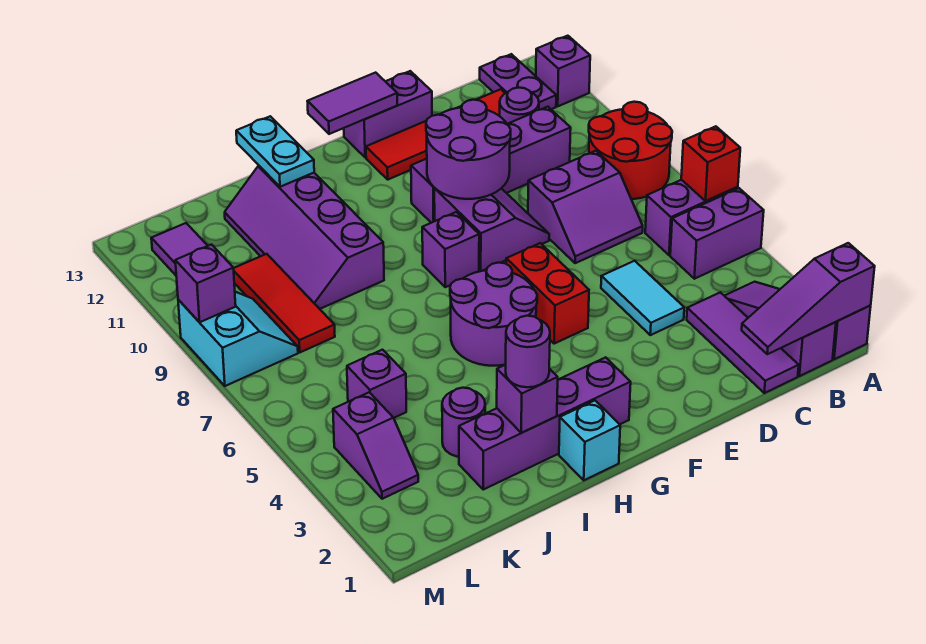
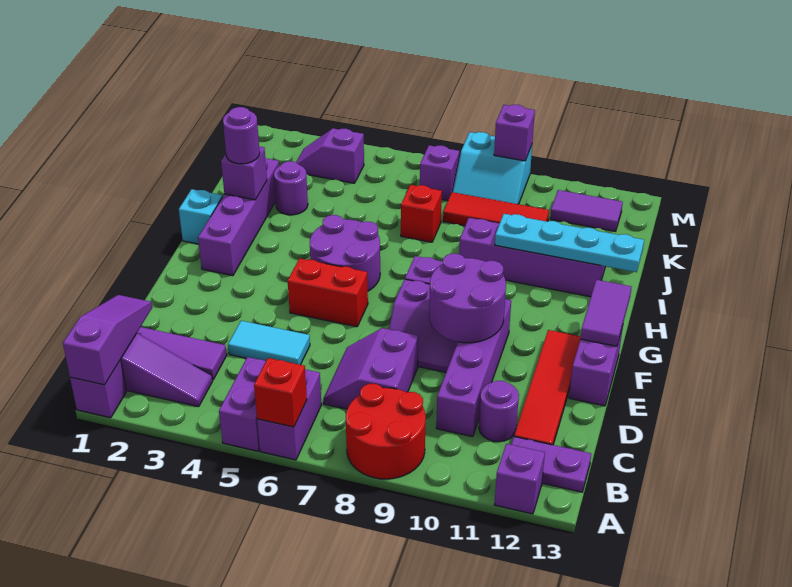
cyan plate I12:I13 level 2 -> cyan plate I10:I13 level 2
none -> red brick J7 level 1
purple brick K5 level 1 -> purple brick L7 level 1

